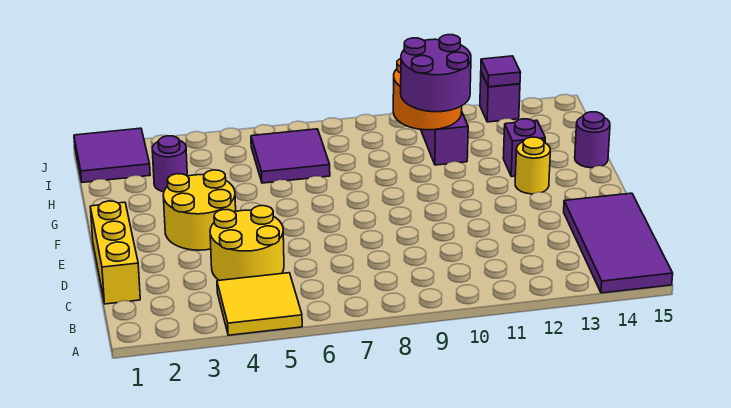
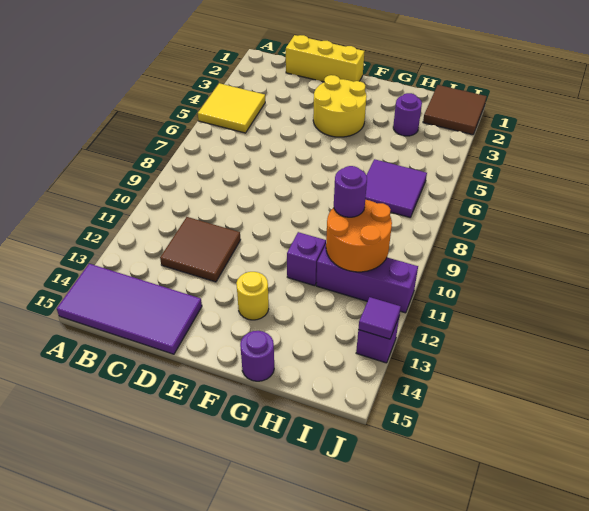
yellow round brick C4:D5 level 1 -> none
none -> brown tile C11:D12 level 1
purple round brick G10:H11 level 3 -> purple round brick H10 level 3
purple brick G13 level 1 -> purple brick G11 level 1
purple tile I1:J2 level 1 -> brown tile I1:J2 level 1

